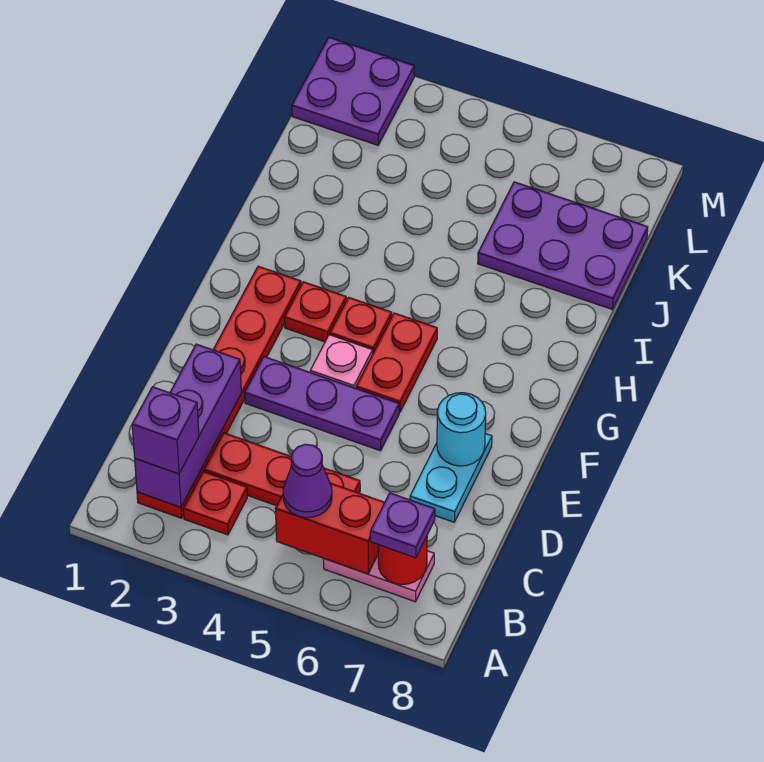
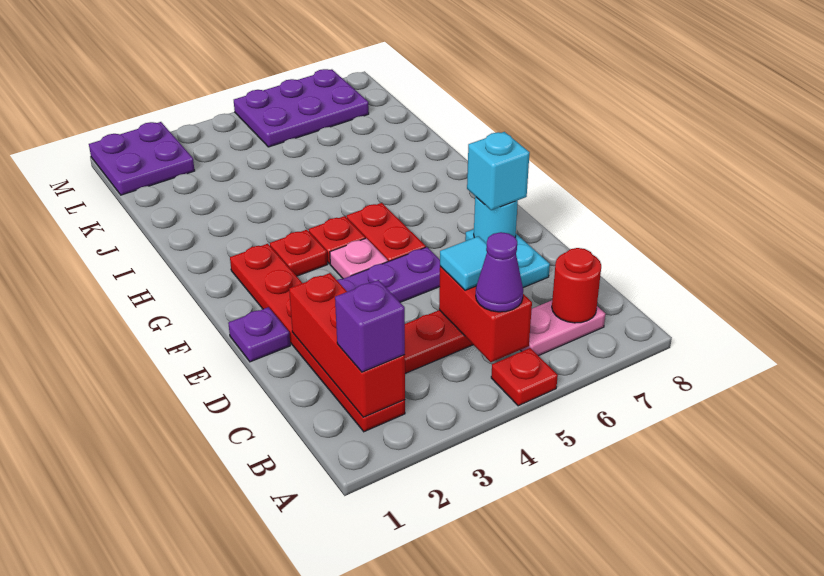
purple brick B2:D2 level 2 -> red brick B2:D2 level 2
red plate B3 level 1 -> red plate A5 level 1
red brick B5:B6 level 2 -> red brick B5:C5 level 2
purple plate B7 level 3 -> purple plate E1 level 1
none -> cyan tile C5 level 3
none -> cyan brick E7 level 3
purple plate J6:K8 level 1 -> purple plate L5:M7 level 1

